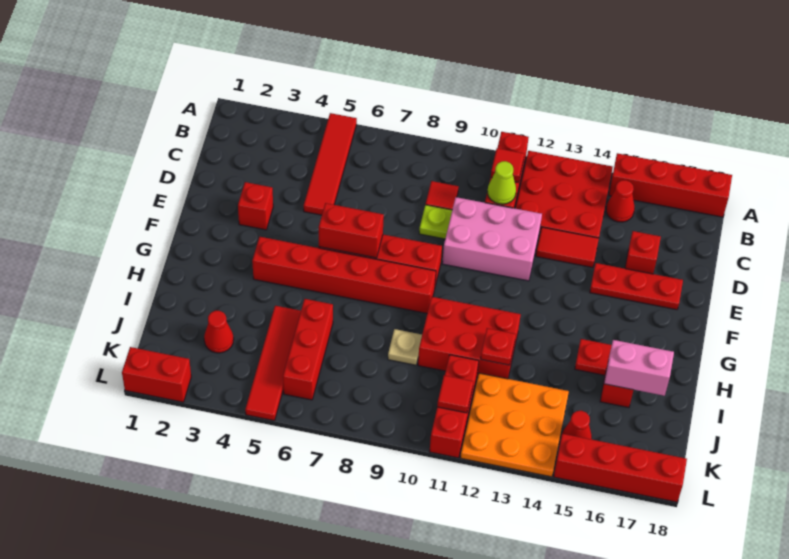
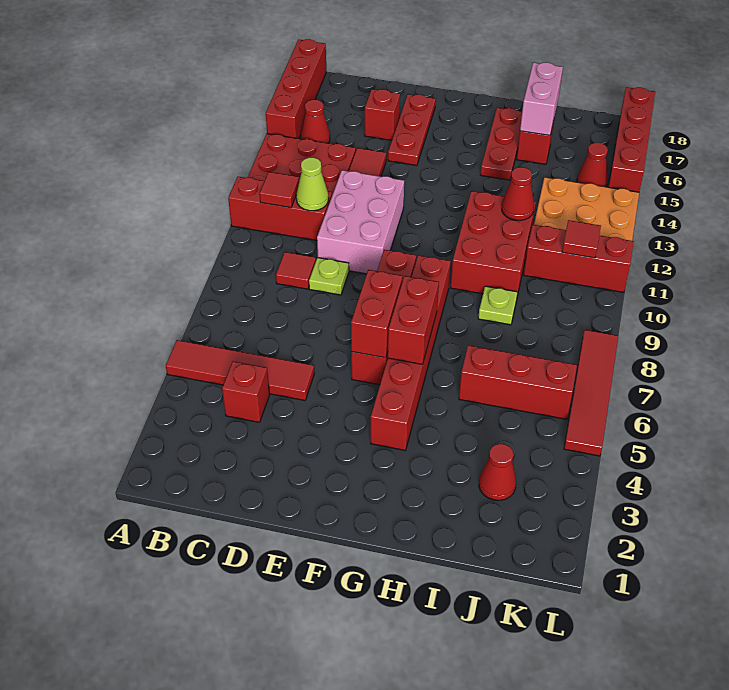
red brick E3 level 1 -> red brick C4 level 1
red tile I5:L5 level 1 -> red tile L5:L8 level 1
tan plate I9 level 1 -> lime plate I9 level 1
red plate I12 level 2 -> red cone I12 level 2
red brick L1:L2 level 1 -> red brick G6:G7 level 2

